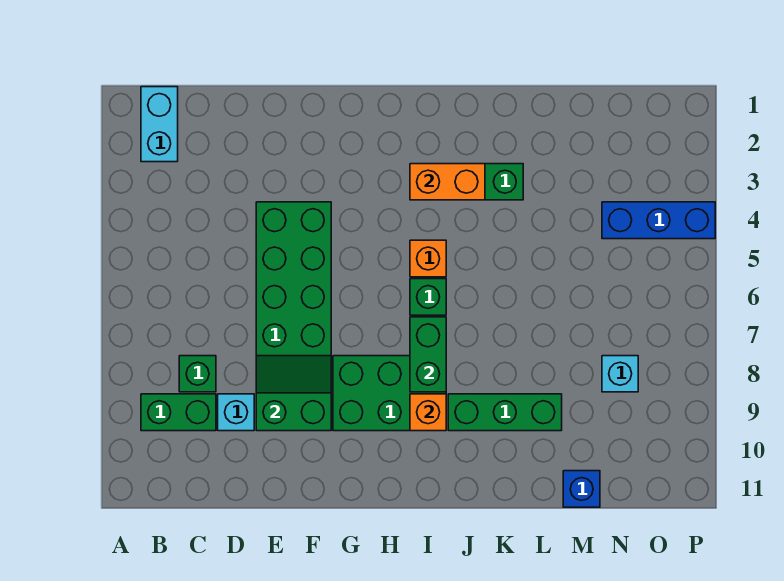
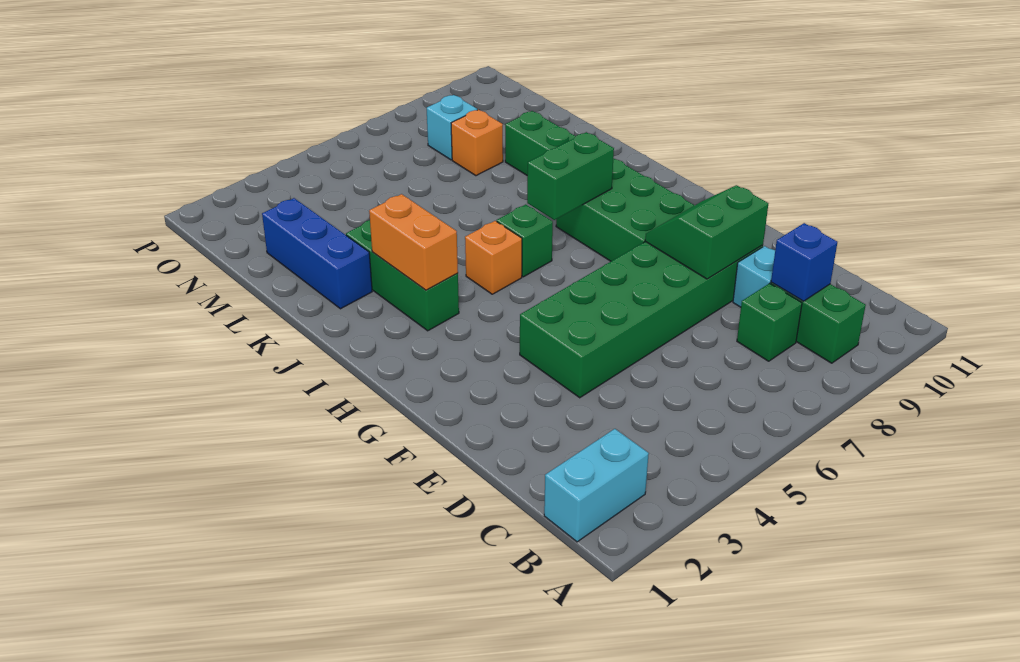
green slope E8:F9 level 2 top 9 -> green slope E8:F9 level 2 top E
orange brick I9 level 2 -> orange brick M8 level 1
blue brick M11 level 1 -> blue brick C9 level 2
blue brick N4:P4 level 1 -> blue brick K2:M2 level 1

